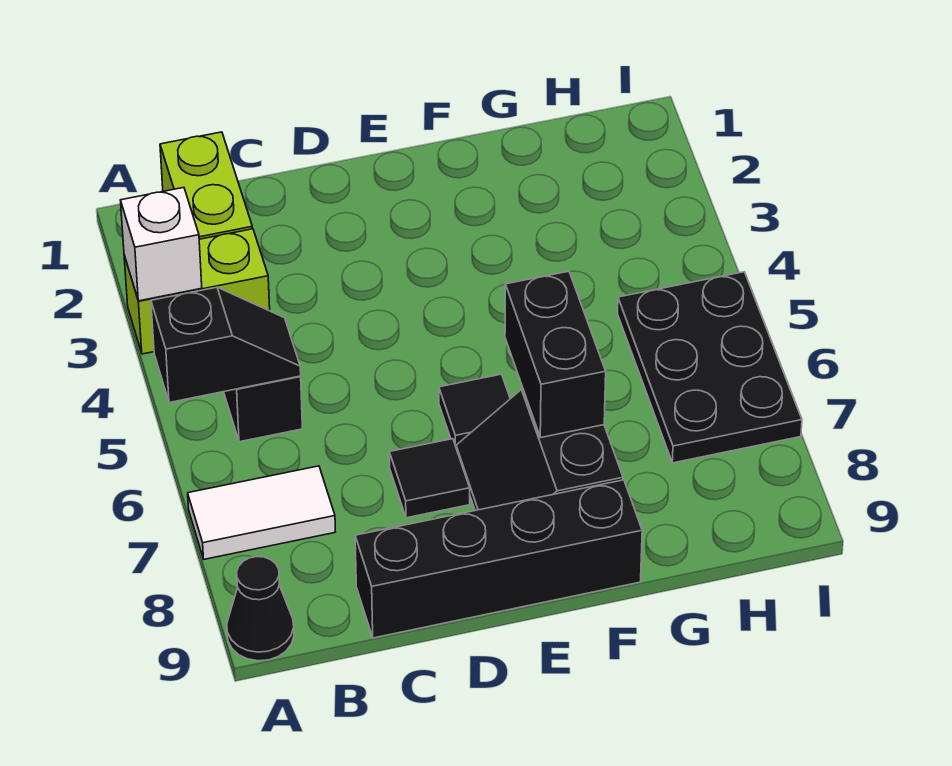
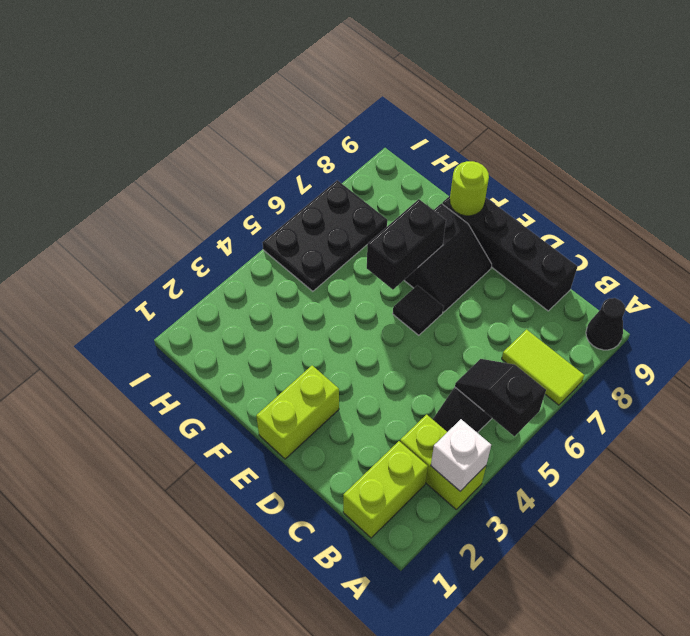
white tile A7:B7 level 1 -> lime tile A7:B7 level 1
black tile D7 level 1 -> none
none -> lime brick E1:E2 level 1
none -> lime round brick F9 level 2

